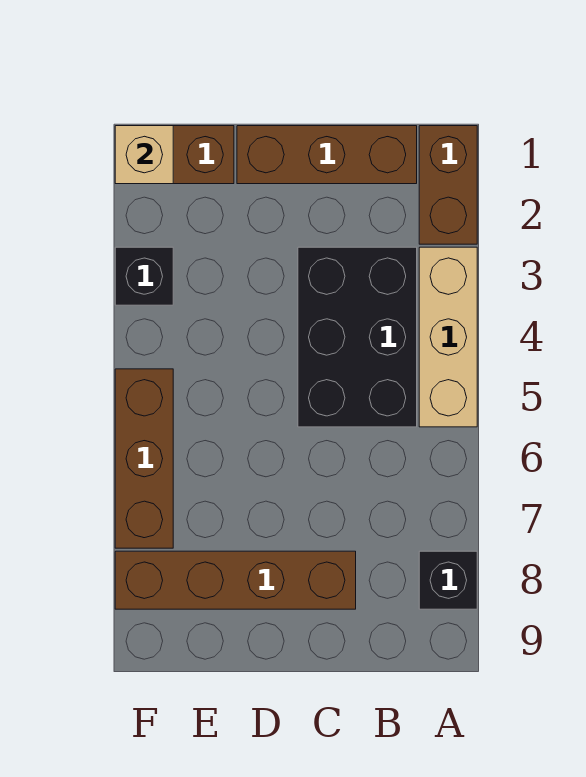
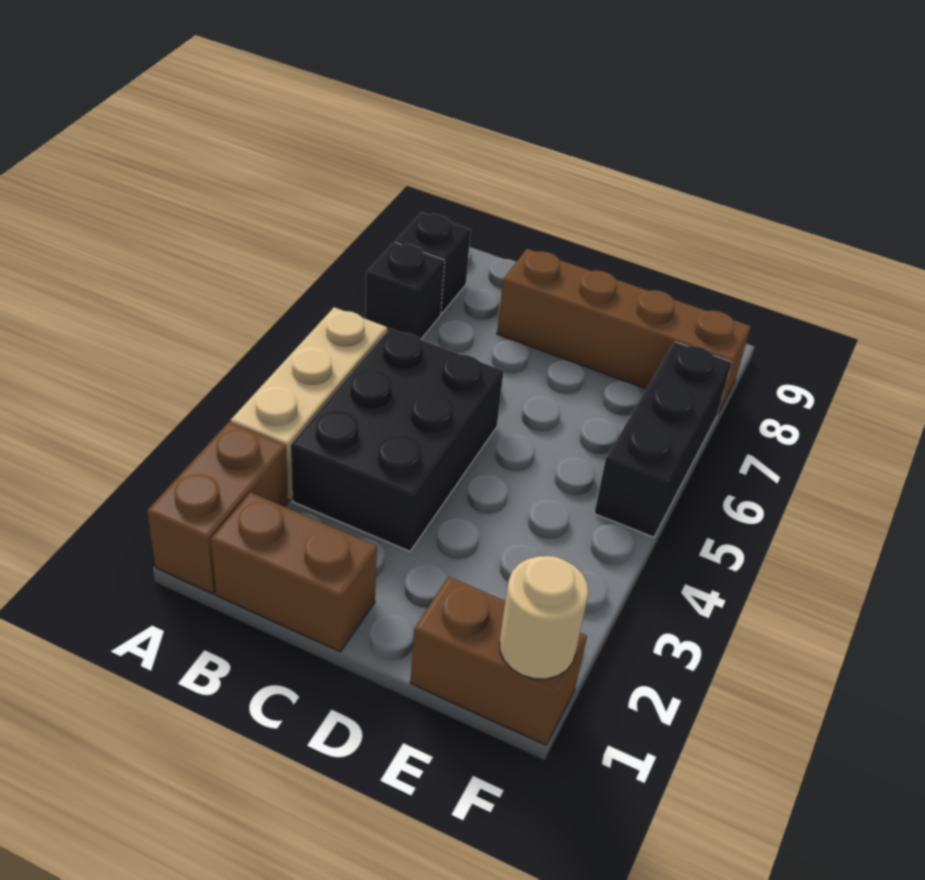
brown brick B1:D1 level 1 -> brown brick B1:C1 level 1
tan brick F1 level 2 -> tan round brick F1 level 2
black brick F3 level 1 -> black brick A7 level 1
brown brick F5:F7 level 1 -> black brick F5:F7 level 1

